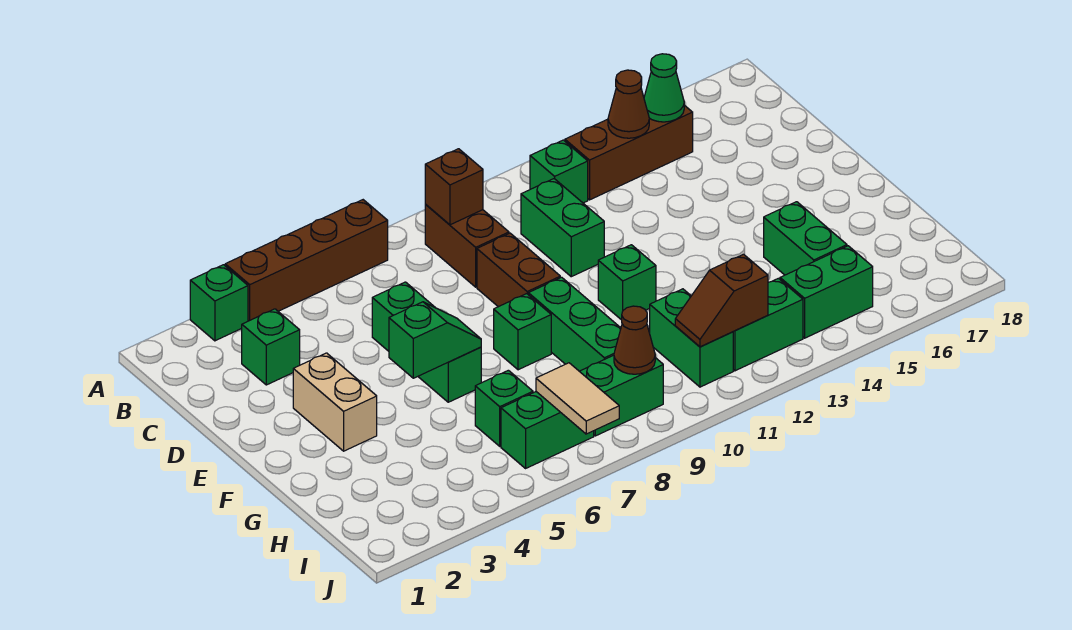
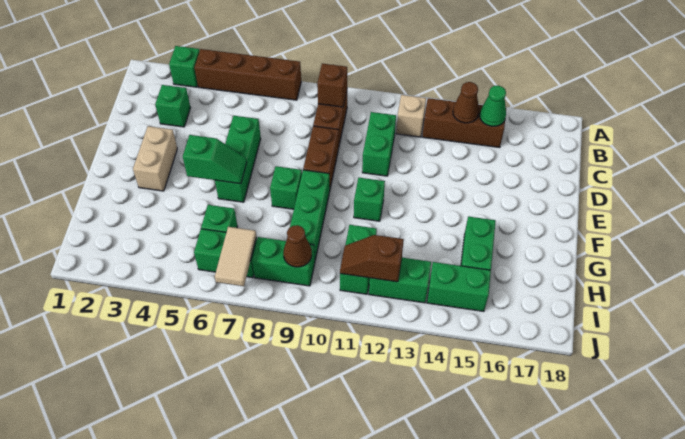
green brick B12 level 1 -> tan brick B12 level 1

